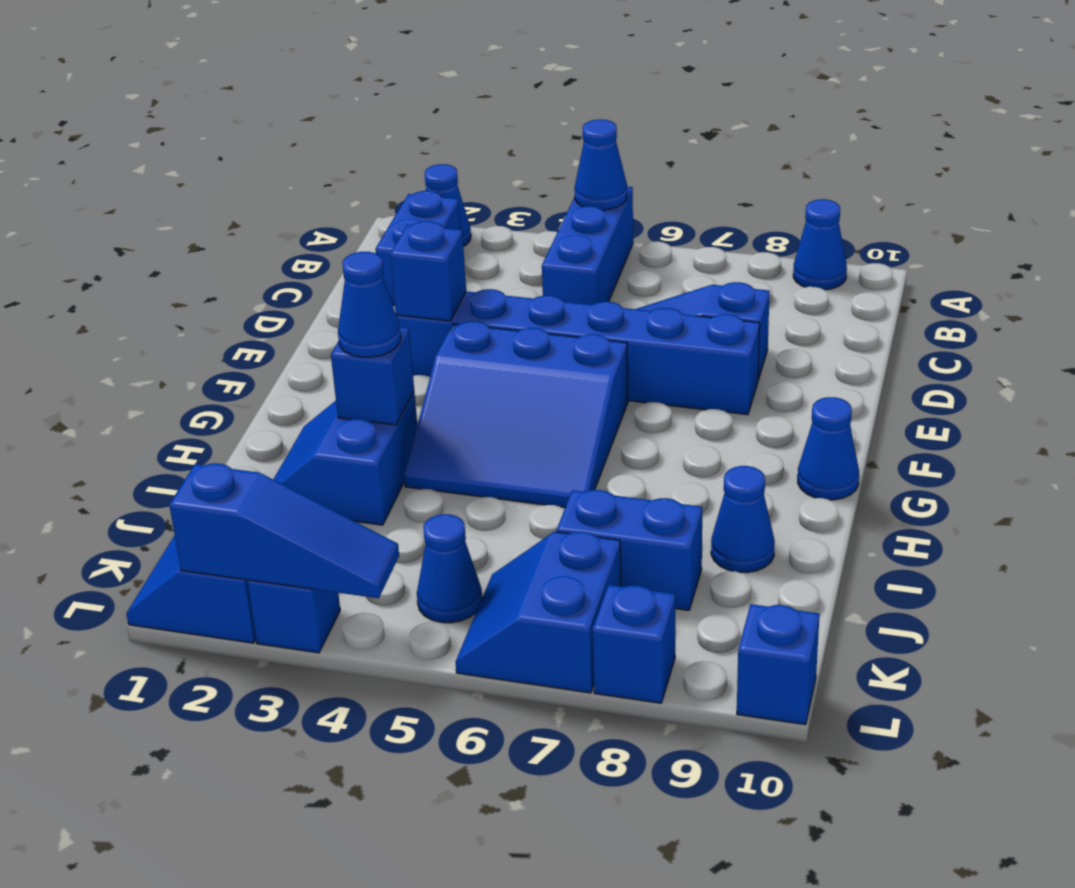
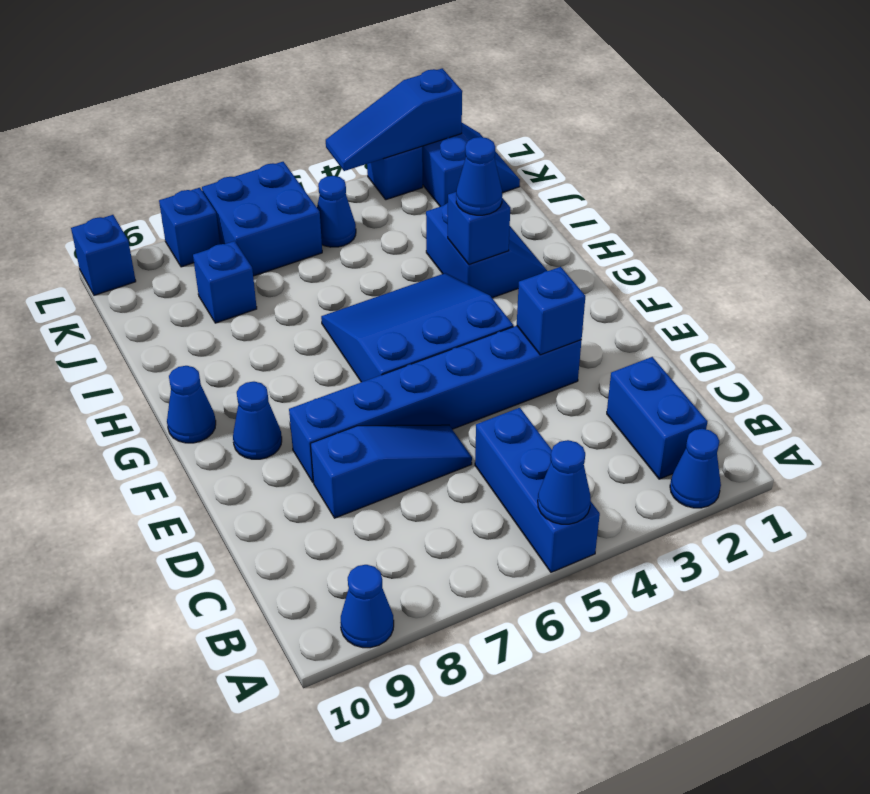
blue cone I9 level 1 -> blue cone F9 level 1
blue brick J7:J8 level 1 -> blue brick J8 level 1
blue slope K6:L7 level 1 top 7 -> blue brick K6:L7 level 1

